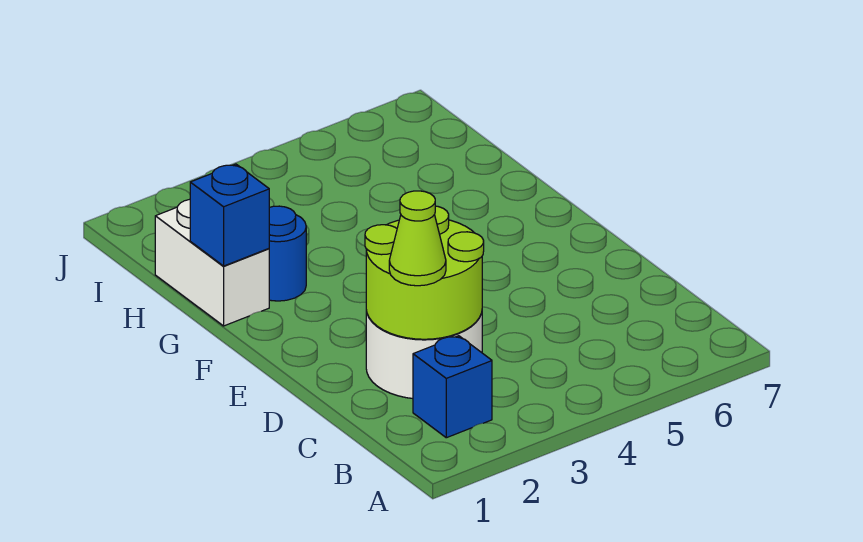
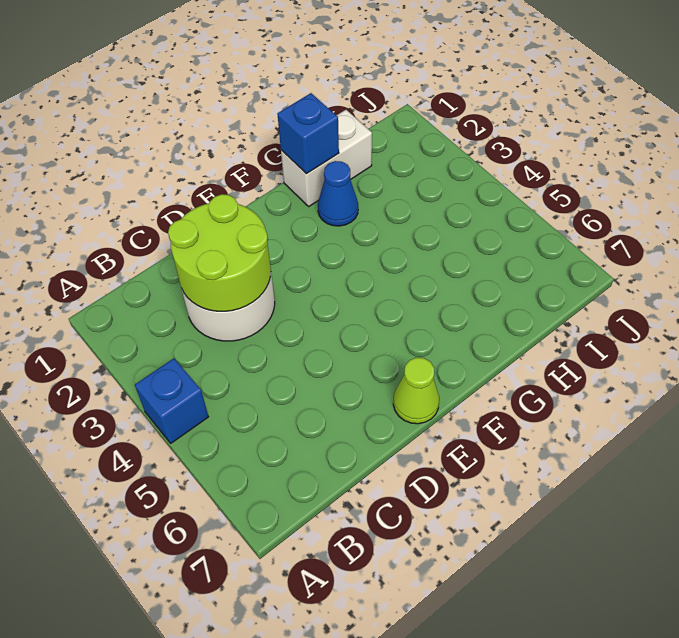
blue brick B2 level 1 -> blue brick A4 level 1
lime cone C2 level 3 -> lime cone E7 level 1
blue round brick G2 level 1 -> blue cone G2 level 1

